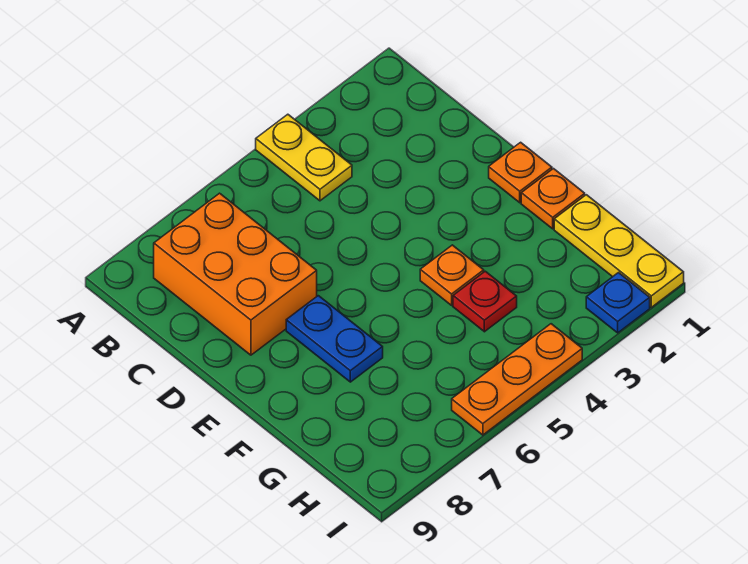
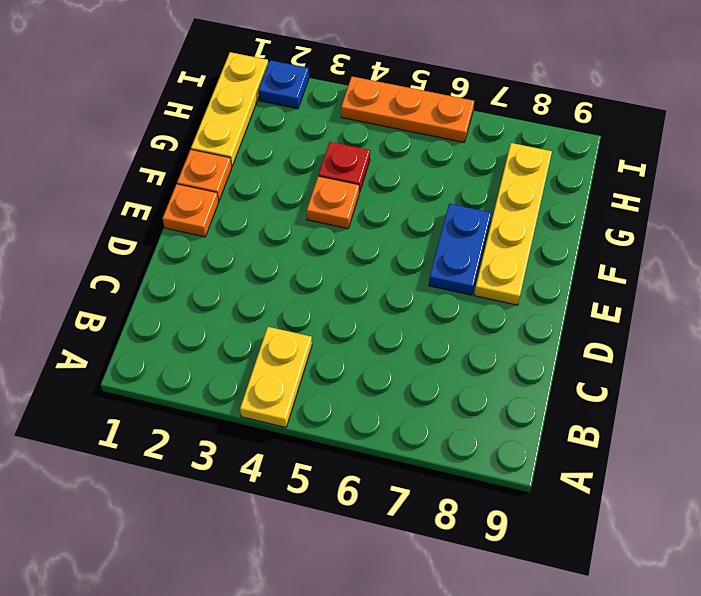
orange brick B7:D8 level 1 -> none
none -> yellow plate E8:H8 level 1

